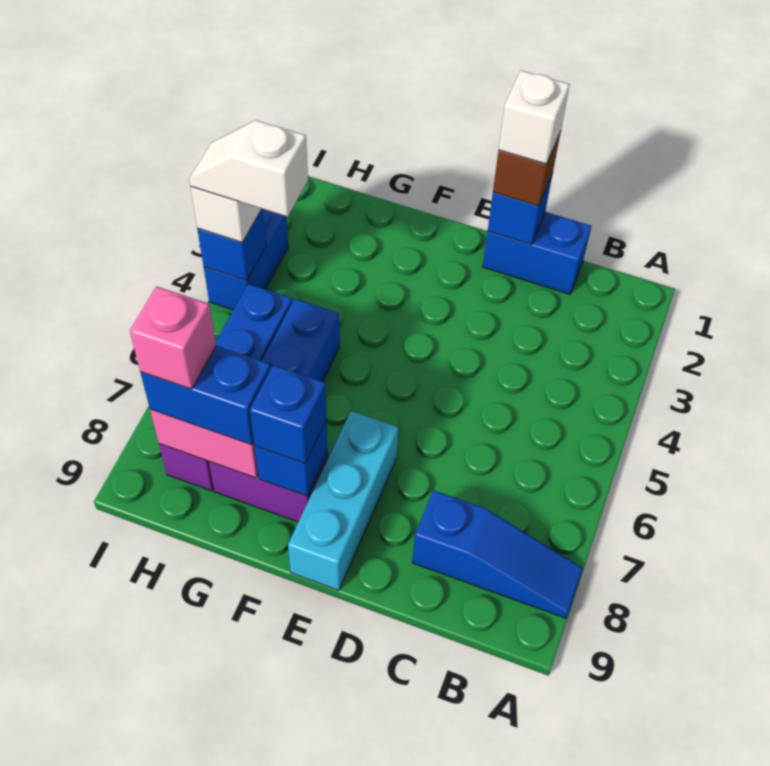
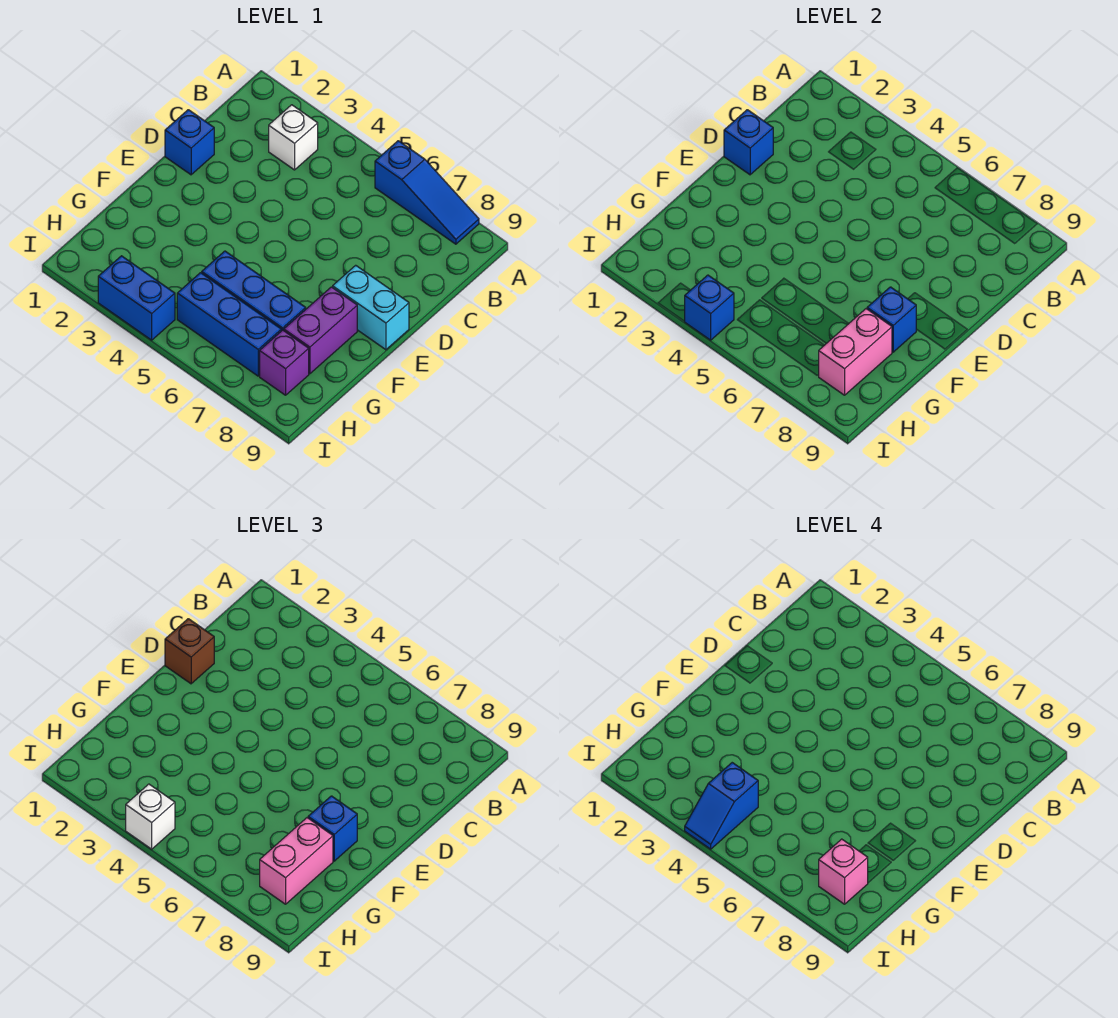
blue slope A8:C8 level 1 top C -> blue slope A6:A8 level 1 top 6
blue brick C1:D1 level 1 -> blue brick D1 level 1
white brick D1 level 4 -> white brick B3 level 1
cyan brick E7:E9 level 1 -> cyan brick E8:E9 level 1
blue brick G8:H8 level 3 -> pink brick G8:H8 level 3
white slope H4:I4 level 4 top H -> blue slope H4:I4 level 4 top H

